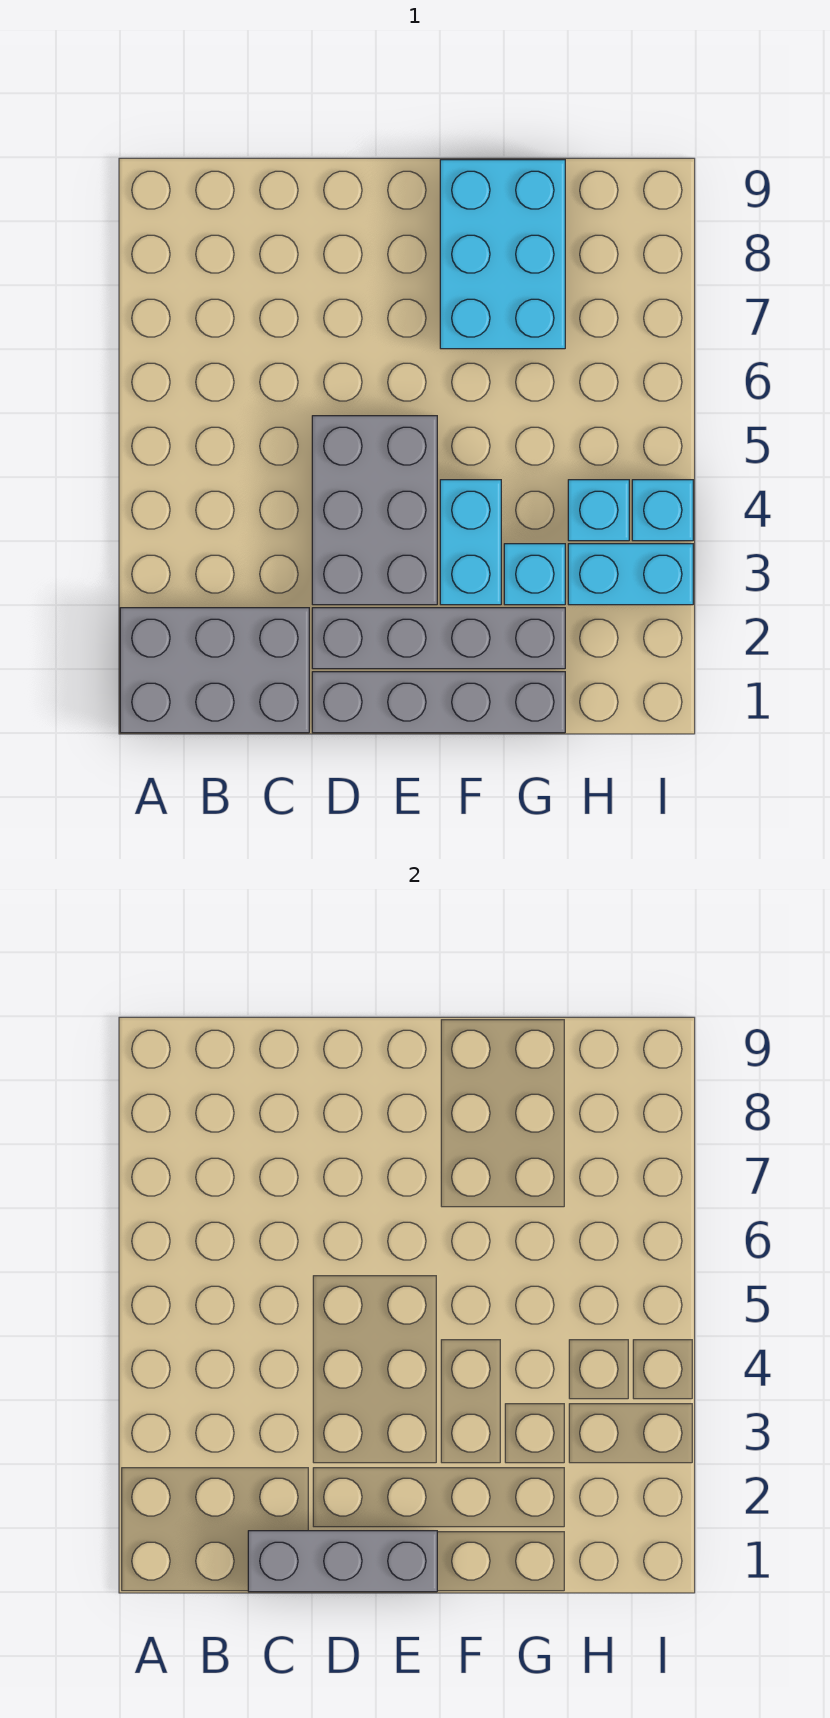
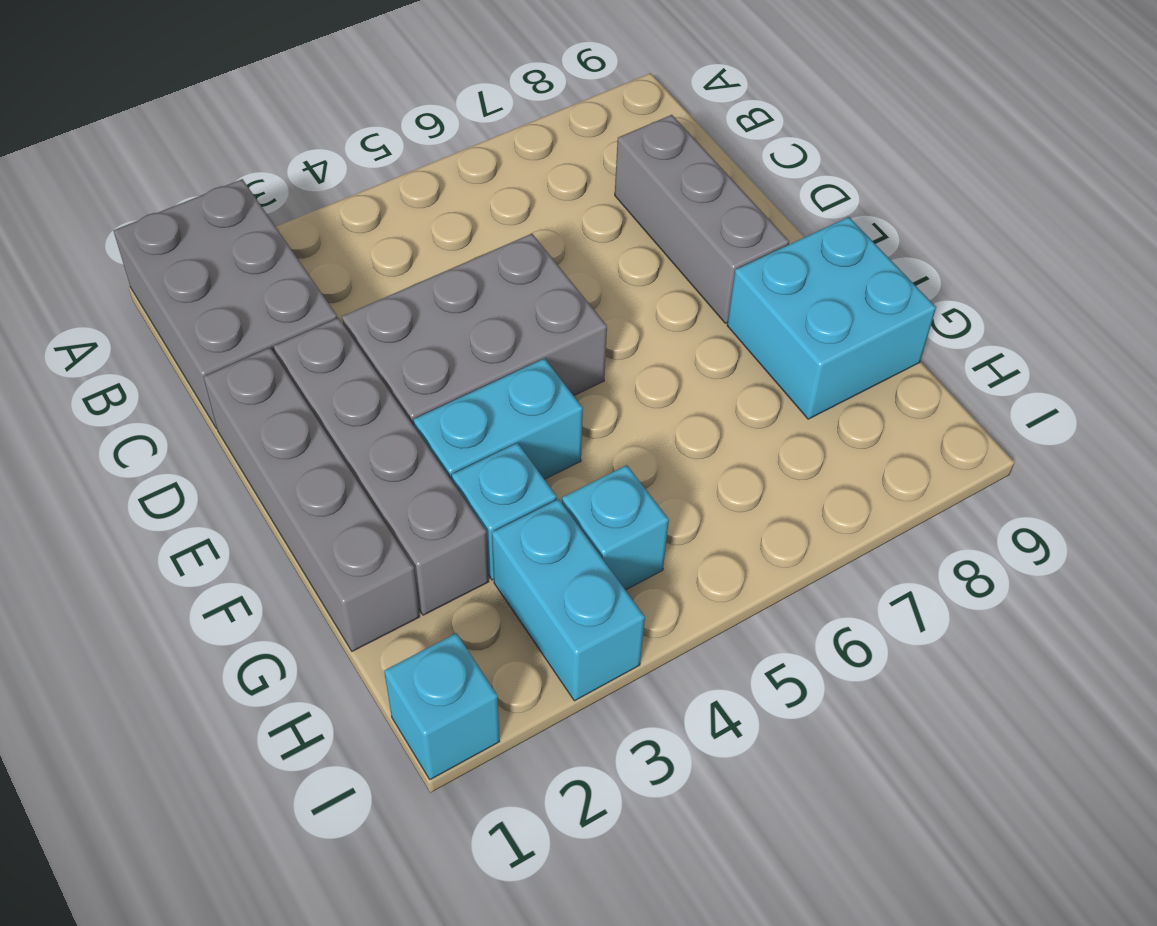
grey brick C1:E1 level 2 -> grey brick C8:E8 level 1
cyan brick F7:G9 level 1 -> cyan brick F8:G9 level 1
cyan brick I4 level 1 -> cyan brick I1 level 1

